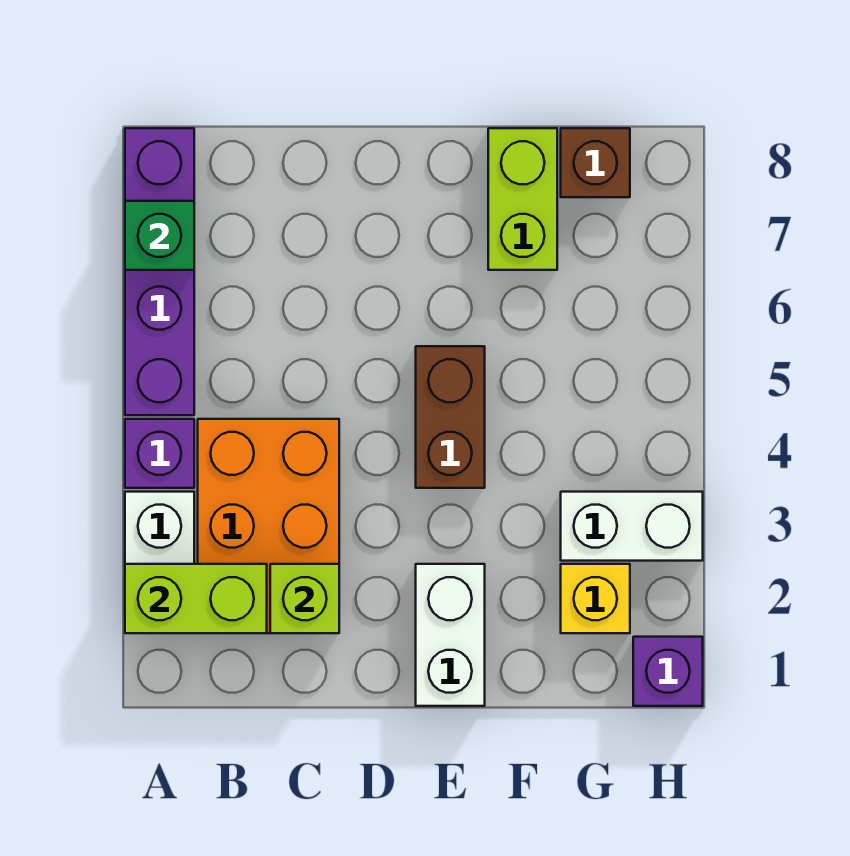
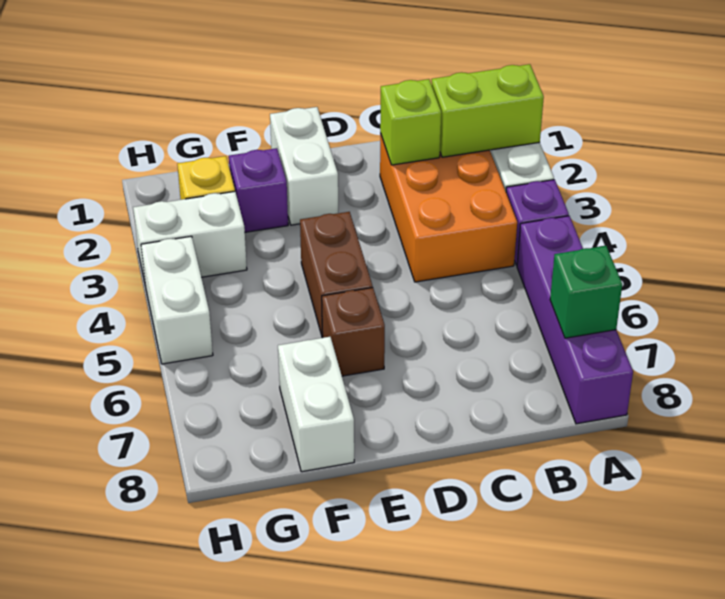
lime brick F7:F8 level 1 -> white brick F7:F8 level 1
brown brick G8 level 1 -> brown brick E6 level 1
purple brick H1 level 1 -> purple brick F2 level 1
none -> white brick H4:H5 level 1

